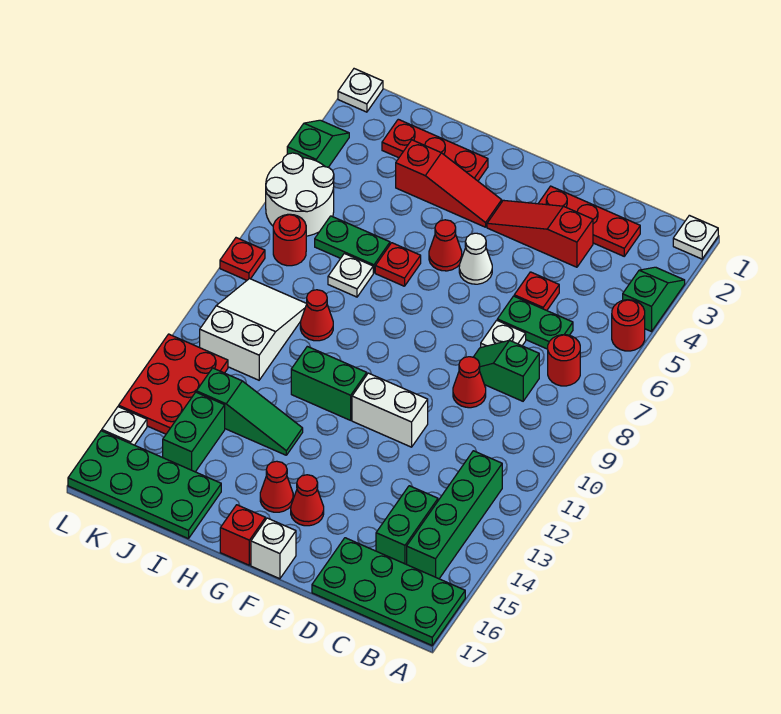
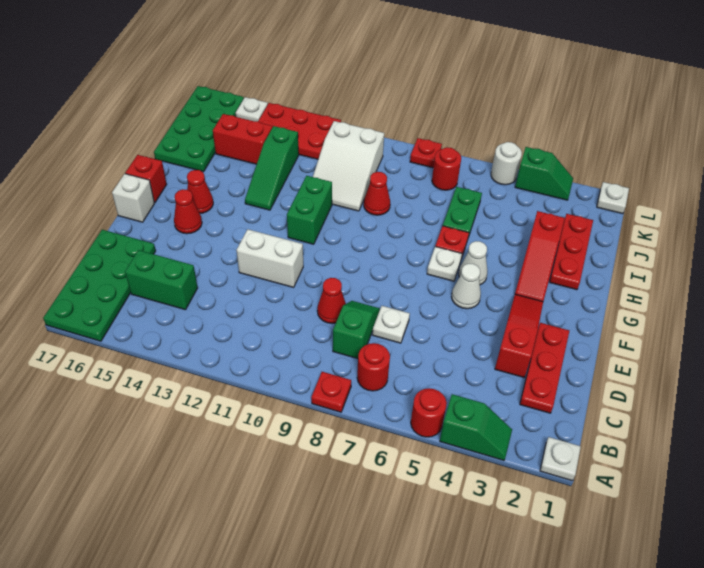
green brick B12:B15 level 1 -> none
green plate C6:D6 level 1 -> none
red plate D5 level 1 -> red plate A8 level 1
white brick E11:F11 level 1 -> white brick E11:E12 level 1
red cone G5 level 1 -> white cone G5 level 1
white plate I7 level 1 -> white plate G6 level 1
white slope J9:K11 level 1 top 11 -> white slope I10:K11 level 1 top K
green brick J14:J15 level 1 -> red brick J14:J15 level 1
white round brick K5:L6 level 1 -> white round brick L5 level 1

